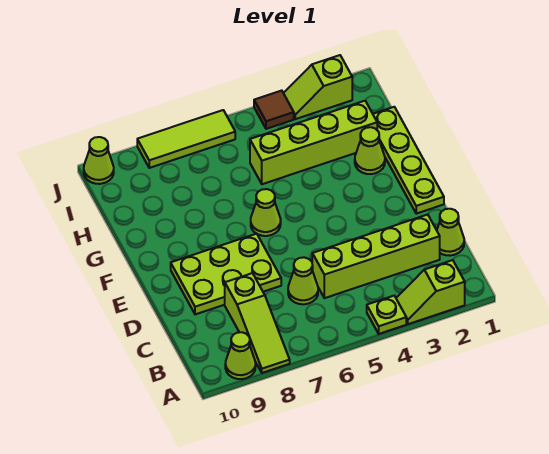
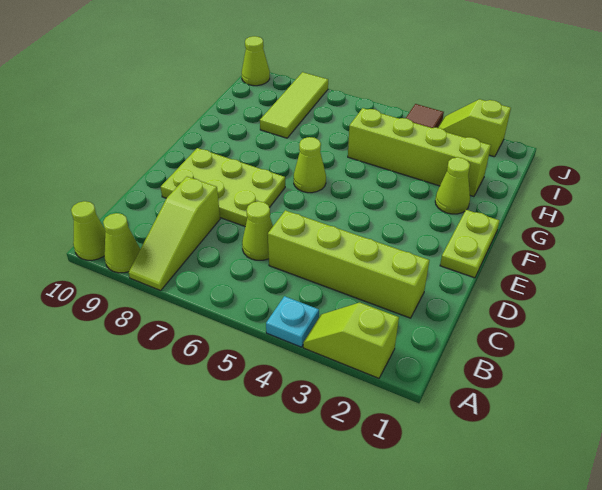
lime plate A4 level 1 -> cyan plate A4 level 1
lime cone C1 level 1 -> lime cone A10 level 1
lime plate E1:H1 level 1 -> lime plate E1:F1 level 1
lime tile J6:J8 level 1 -> lime tile H8:J8 level 1

